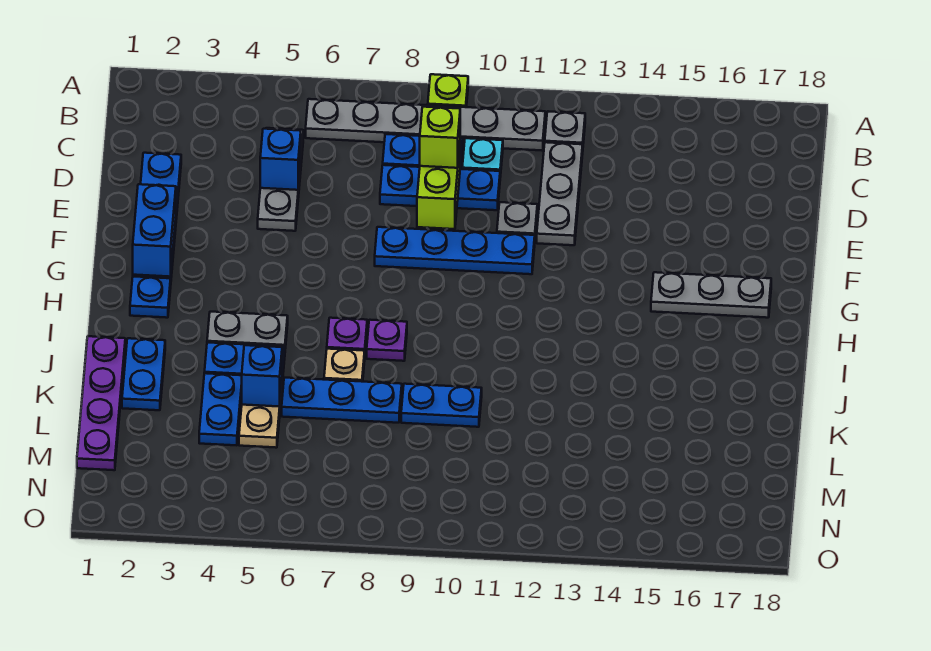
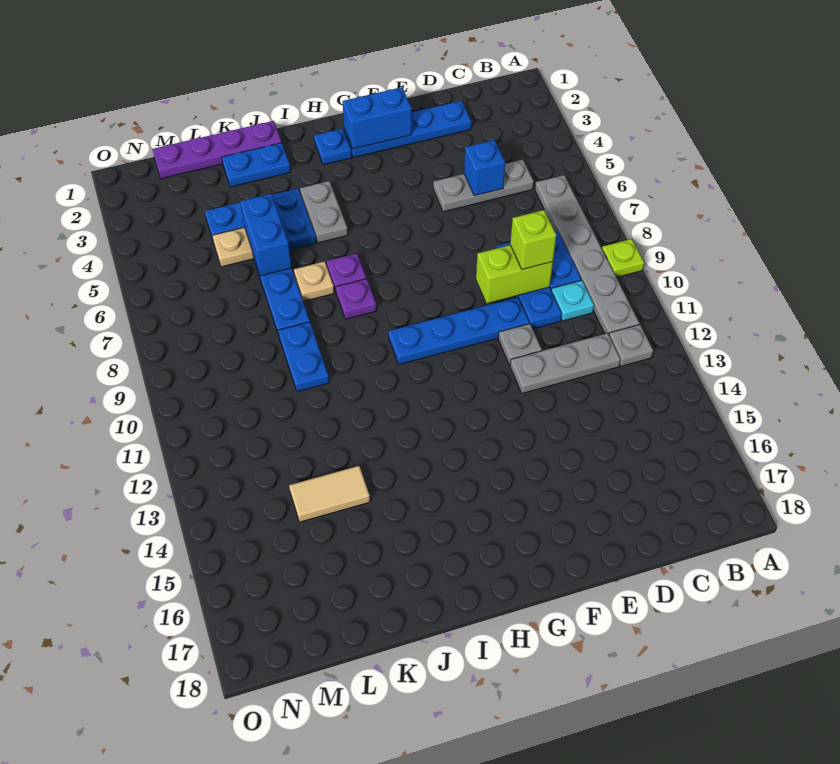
blue plate F8:F11 level 1 -> blue plate E10:H10 level 1
grey plate G15:G17 level 1 -> none
blue brick K5 level 2 -> blue brick K5:K6 level 2
none -> tan tile K14:L14 level 1

